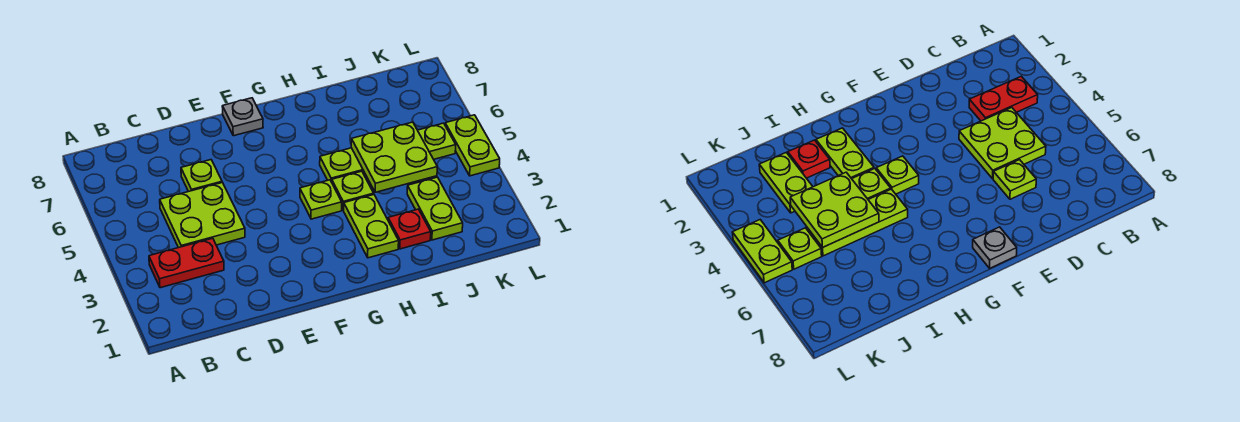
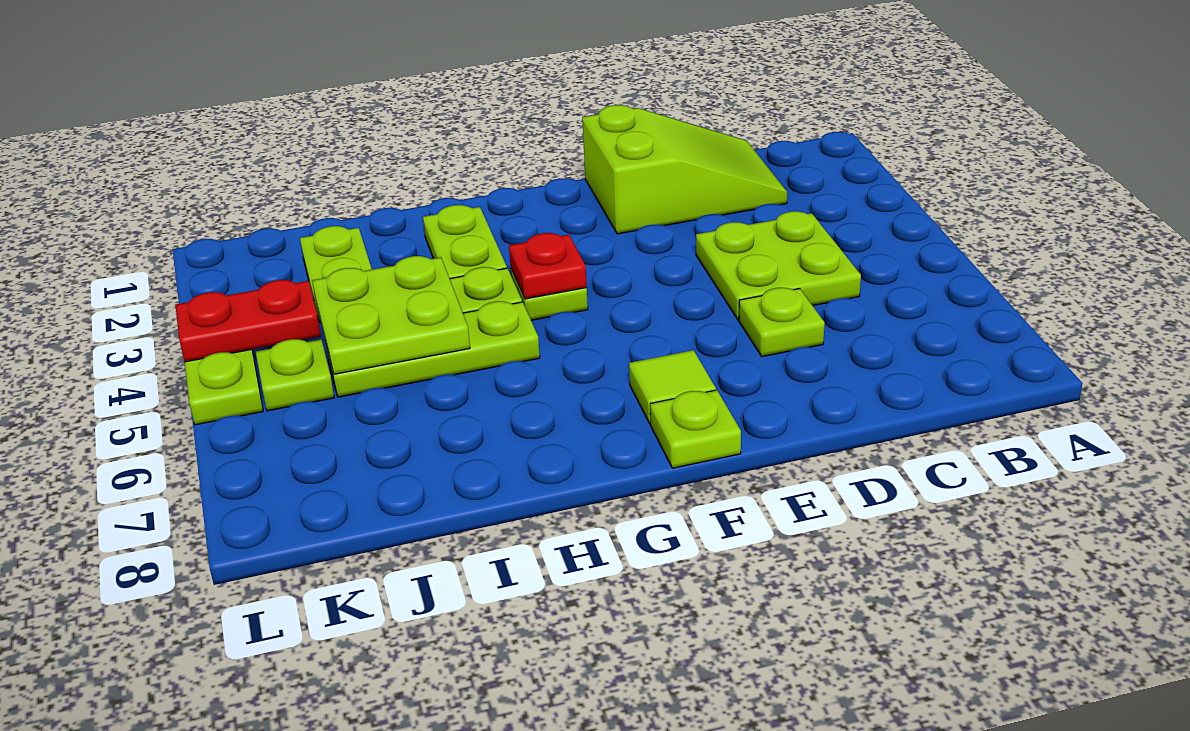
red plate B3:C3 level 1 -> red plate K4:L4 level 2
none -> lime slope C1:E2 level 1 top E
none -> lime tile F7 level 1
grey plate F8 level 1 -> lime plate F8 level 1
red plate I2 level 1 -> red plate G4 level 2

